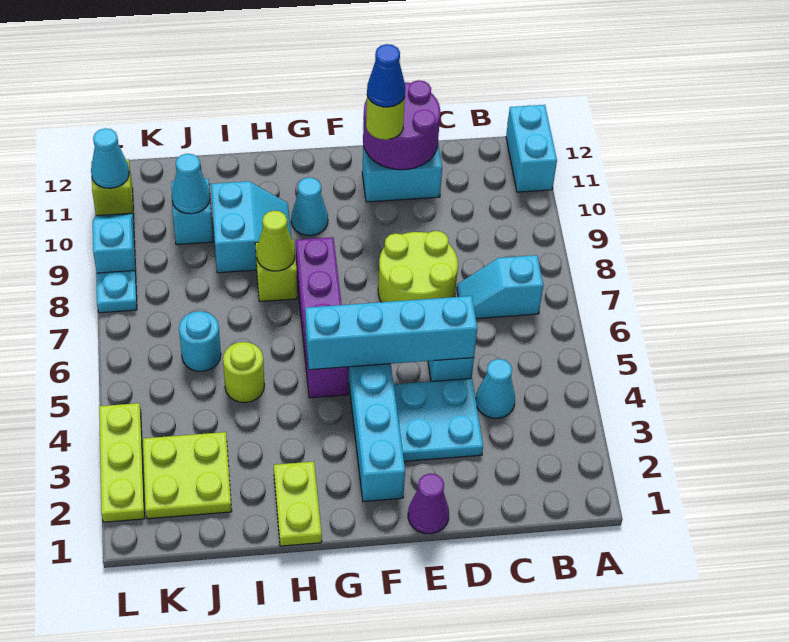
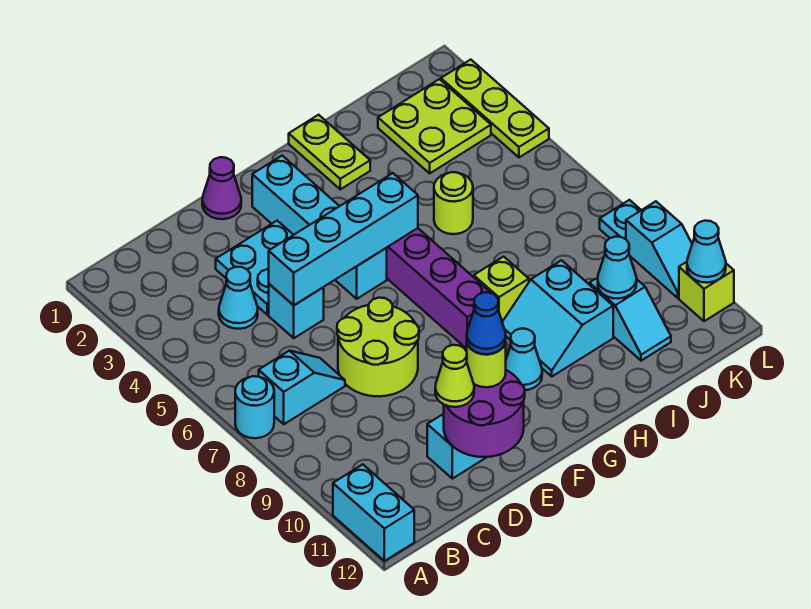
lime cone H8 level 2 -> lime cone D11 level 3
cyan round brick J6 level 1 -> cyan round brick A7 level 1

